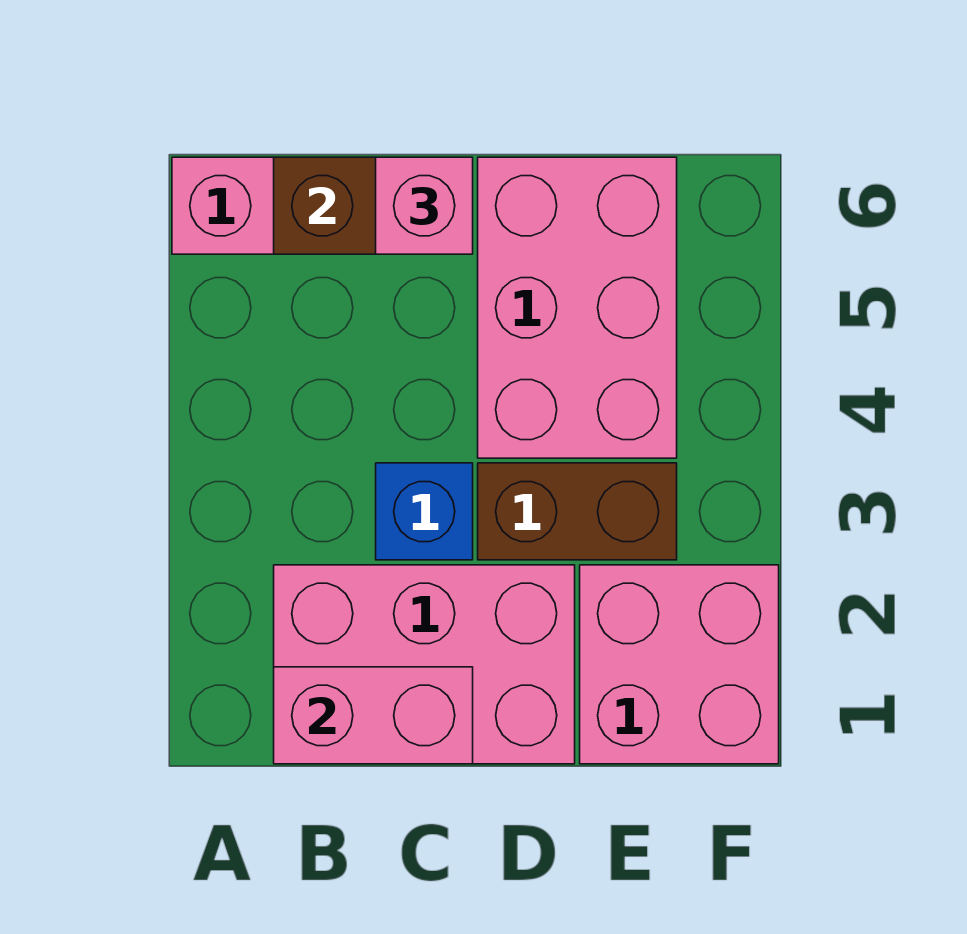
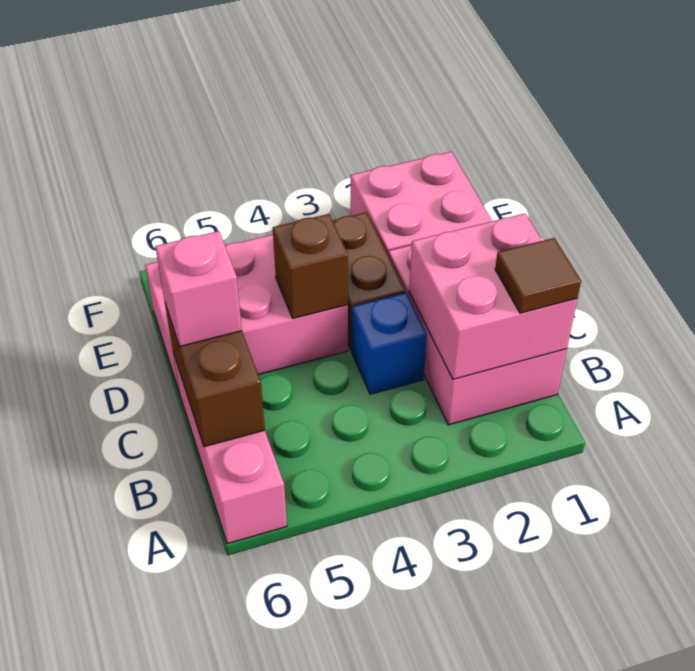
pink brick B1:C1 level 2 -> pink brick B1:C2 level 2
none -> brown tile B1 level 3
none -> brown brick D4 level 2

